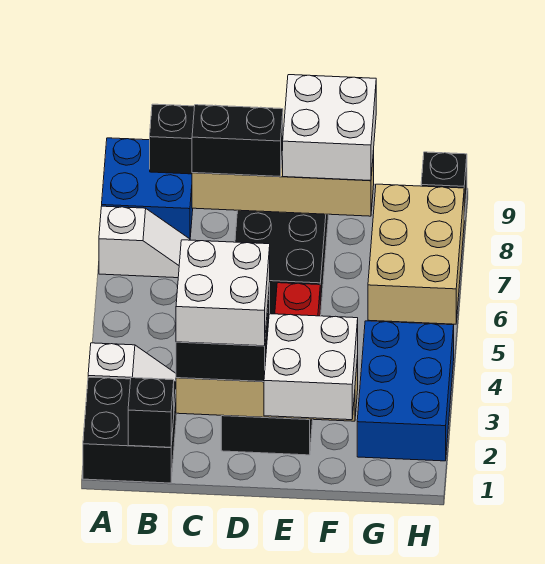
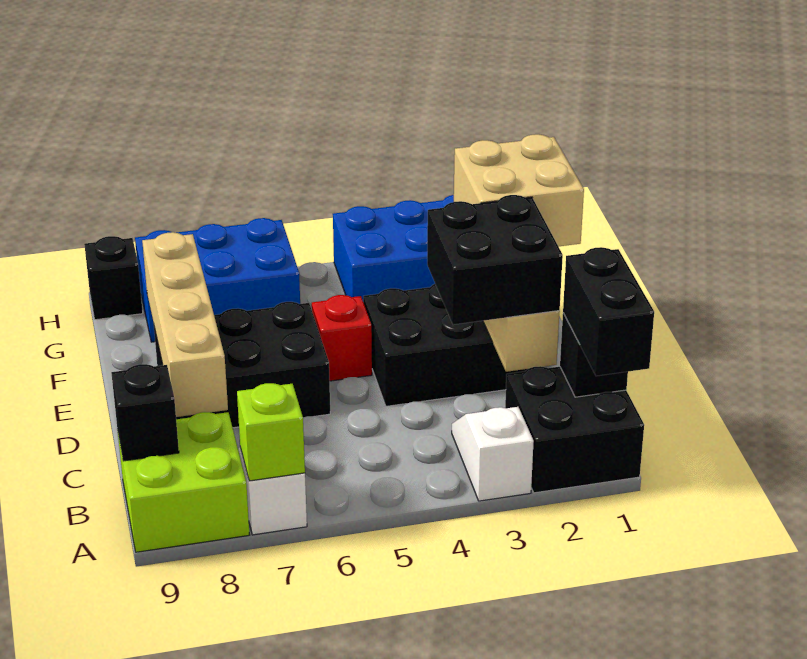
none -> lime brick A7 level 2
blue brick A8:B9 level 1 -> lime brick A8:B9 level 1
white brick C2:D3 level 4 -> none
black brick C8:D8 level 3 -> black brick A1:B1 level 3
white brick E1:F2 level 3 -> tan brick E1:F2 level 3
white brick E8:F9 level 3 -> none
tan brick G6:H8 level 1 -> blue brick G6:H8 level 1

